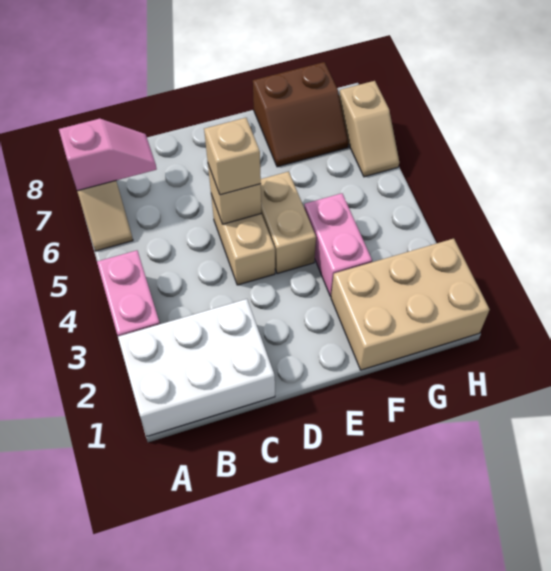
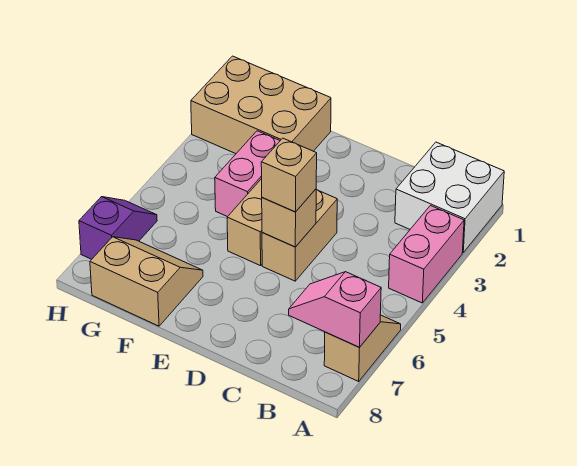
white brick A1:C2 level 1 -> white brick A1:B2 level 1
brown slope F7:G8 level 1 top 8 -> tan slope F7:G8 level 1 top 8
tan slope H6:H7 level 1 top 7 -> purple slope H6:H7 level 1 top 7

